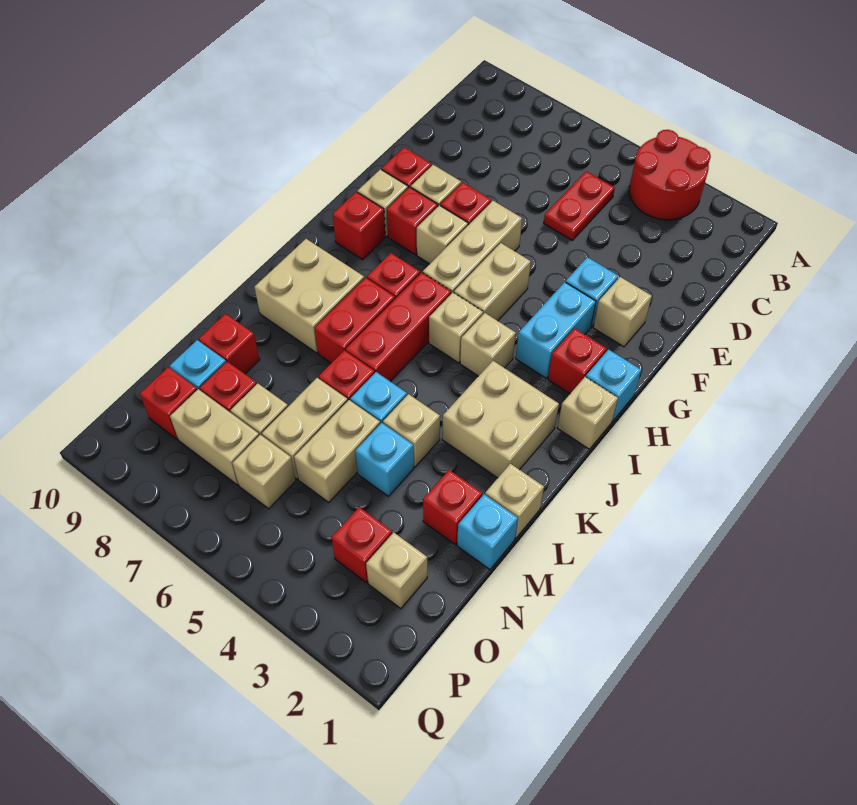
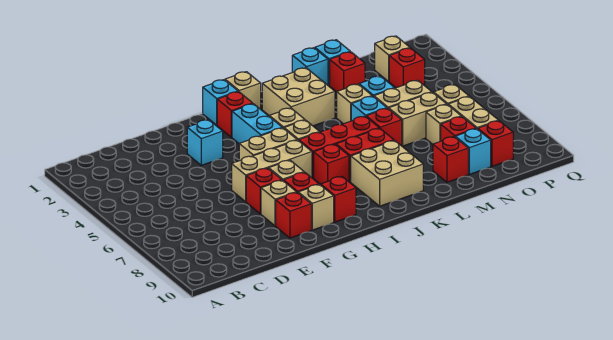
red round brick A3:B4 level 1 -> none
red plate C5:D5 level 1 -> none
tan brick F2 level 1 -> none
cyan brick G3:H3 level 1 -> cyan brick H3:H4 level 1
tan brick L1 level 1 -> cyan brick L1 level 1

